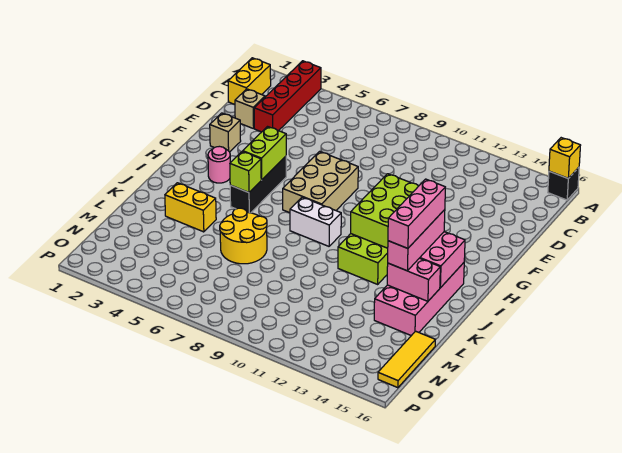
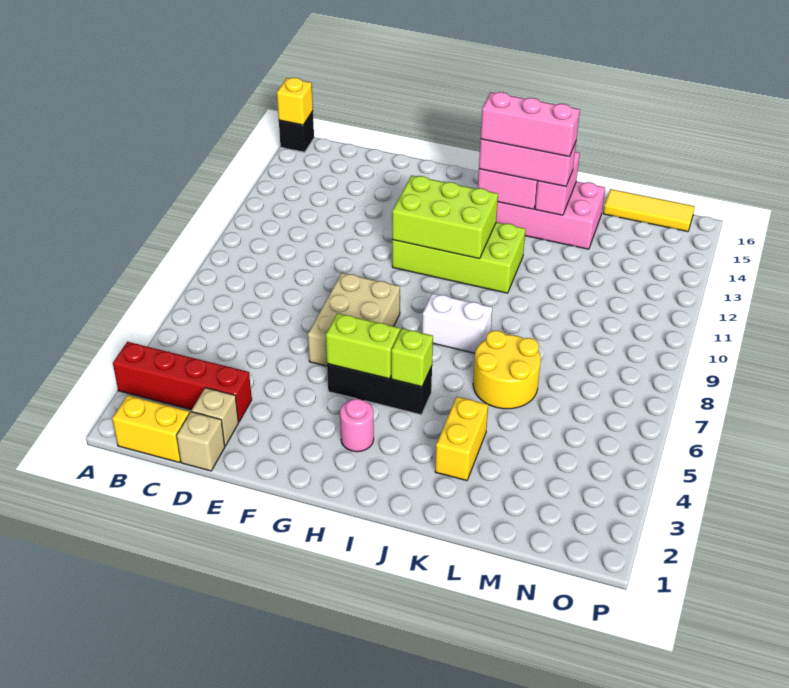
tan brick F2 level 1 -> tan brick D1 level 1
tan brick F7:H8 level 1 -> tan brick F6:G8 level 1
white brick I8:I9 level 1 -> white brick I8:J8 level 1

